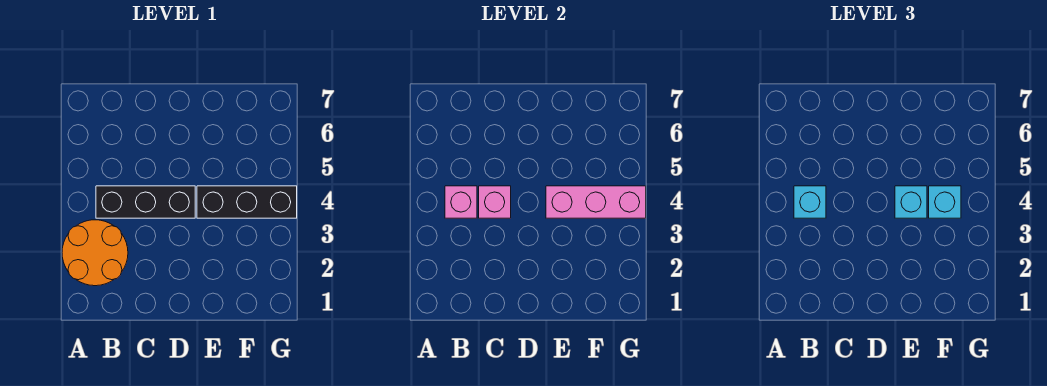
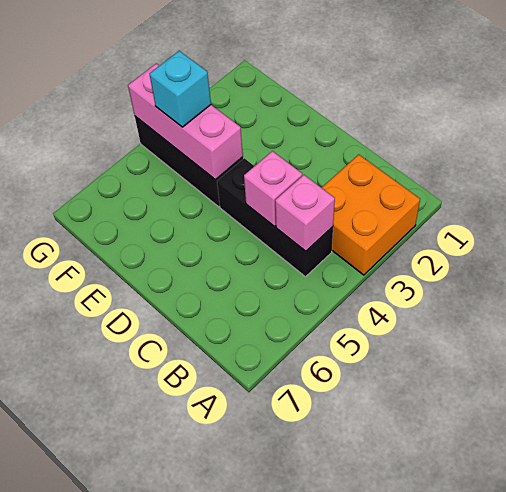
orange round brick A2:B3 level 1 -> orange brick A2:B3 level 1
cyan brick B4 level 3 -> none
cyan brick E4 level 3 -> none

